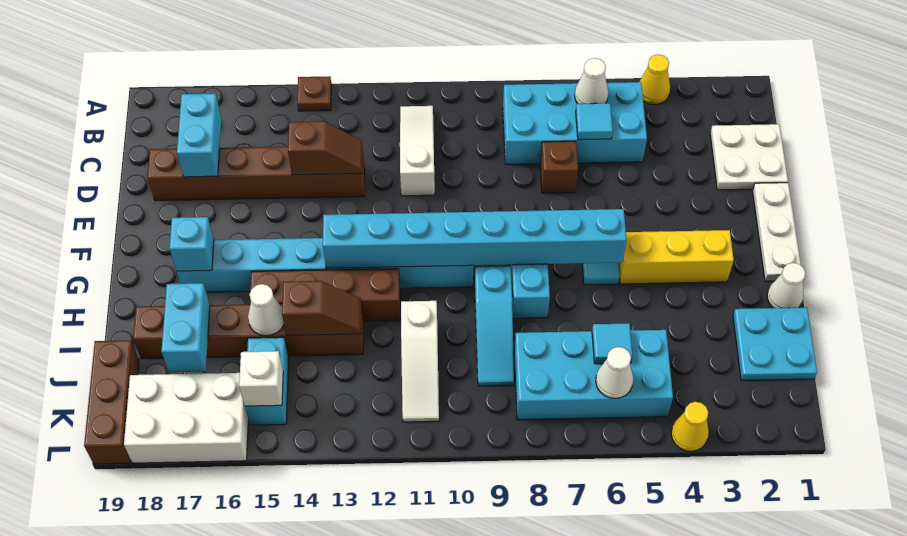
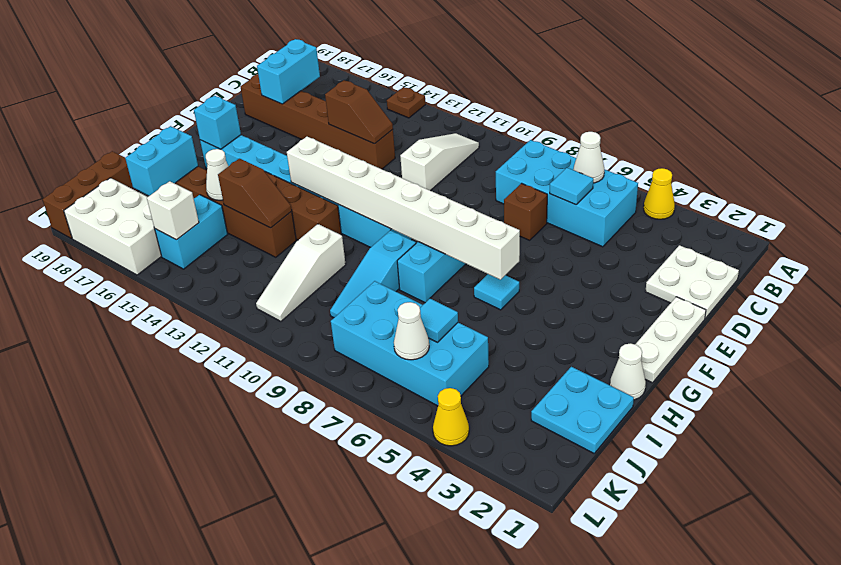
yellow brick G3:G5 level 1 -> none
cyan brick G6:G13 level 2 -> white brick G6:G13 level 2

